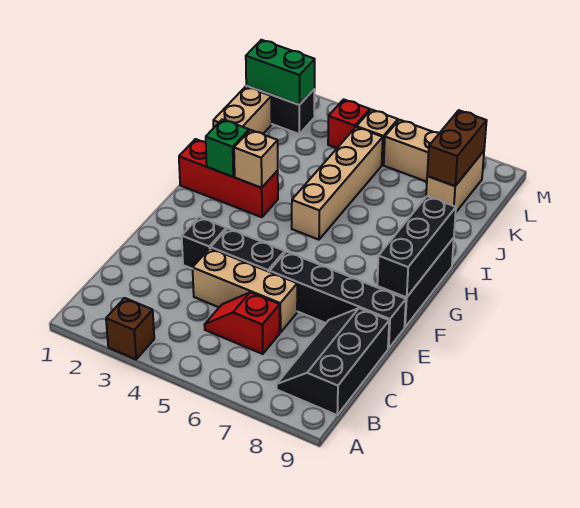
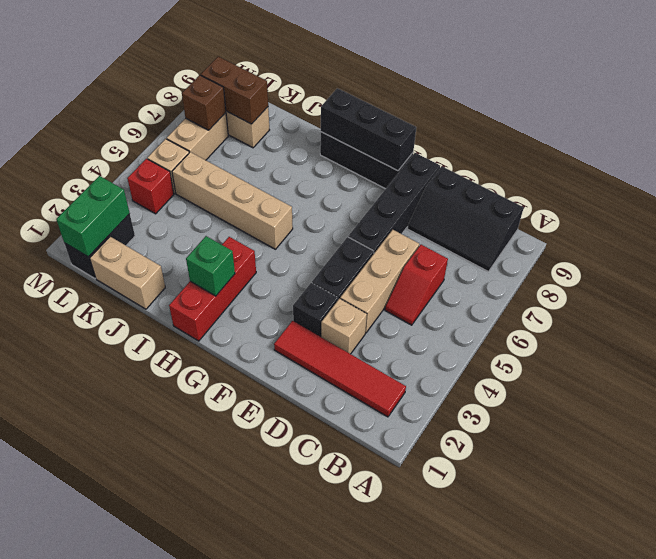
brown brick A3 level 1 -> brown brick L7 level 2
none -> red tile B2:E2 level 1
tan brick H3 level 2 -> tan brick D3 level 1

